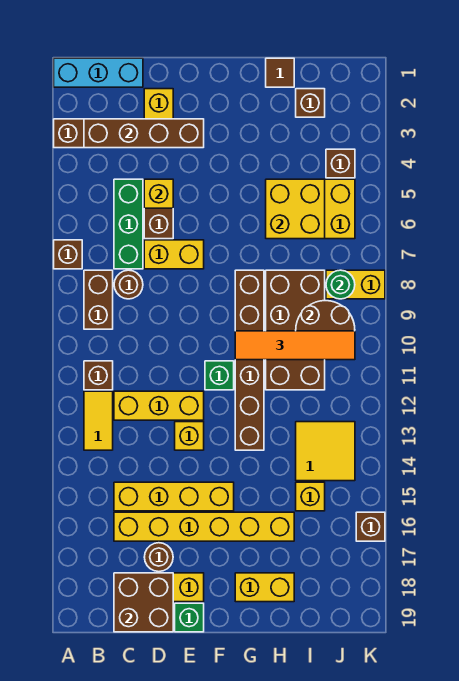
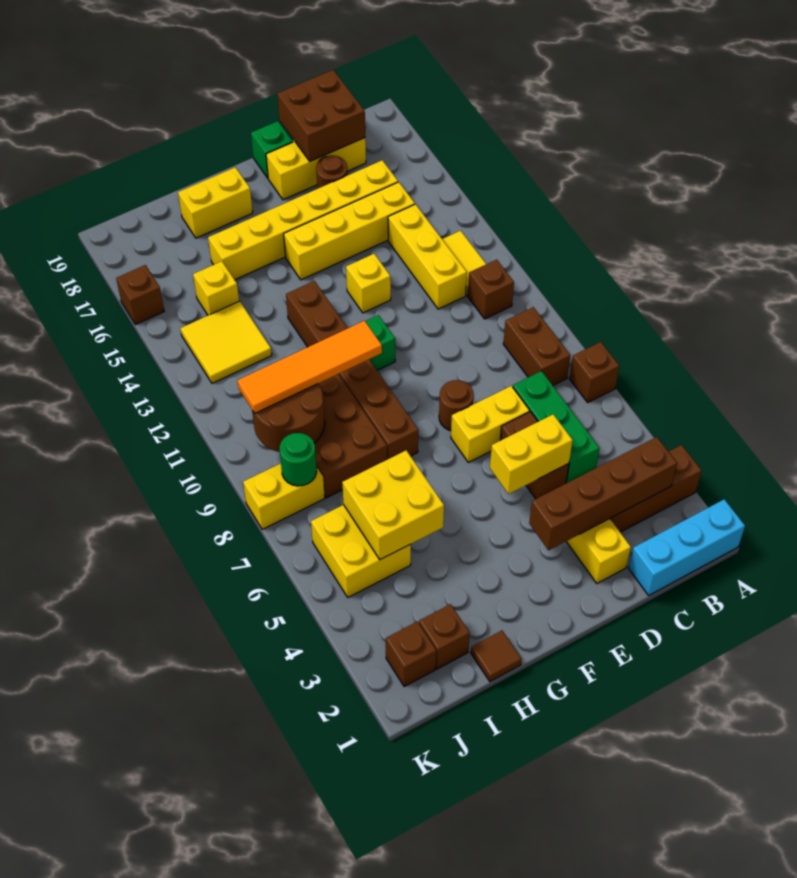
brown round brick C8 level 1 -> brown round brick E8 level 1
yellow brick C12:E12 level 1 -> yellow brick C12:C14 level 1
yellow brick D5 level 2 -> yellow brick D5:E5 level 2
brown brick J4 level 1 -> brown brick J2 level 1

